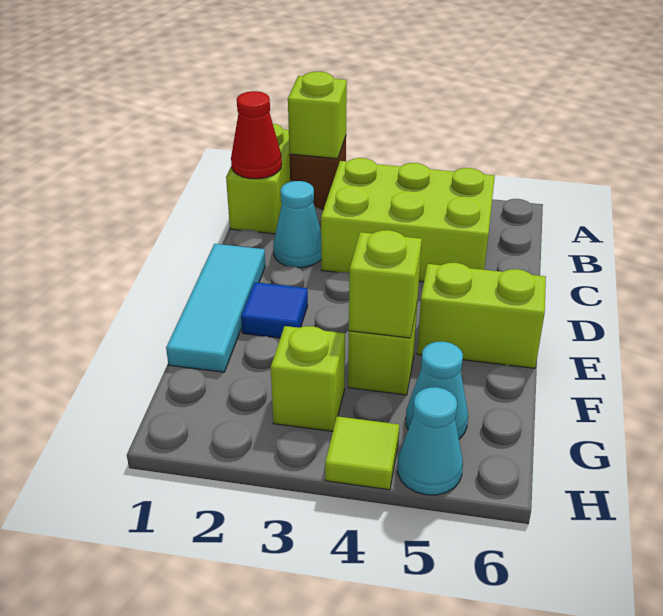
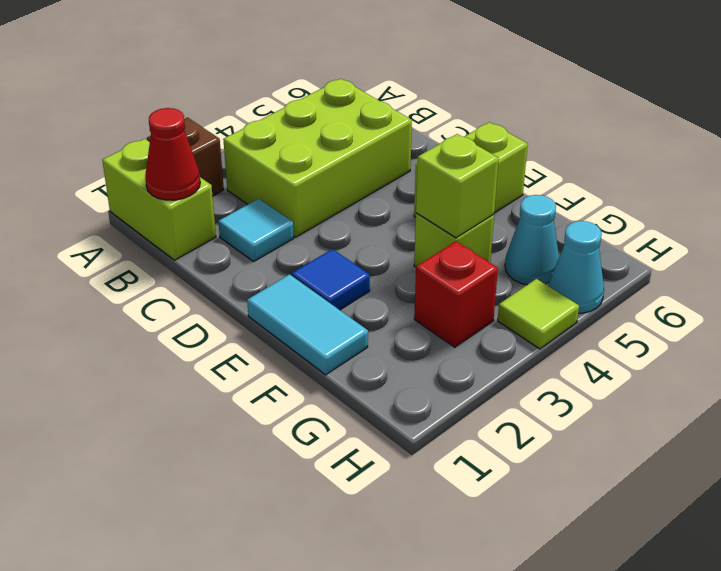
lime brick A2 level 2 -> none
cyan cone C2 level 1 -> cyan tile C2 level 1
cyan tile D1:F1 level 1 -> cyan tile E1:F1 level 1
lime brick G3 level 1 -> red brick G3 level 1

